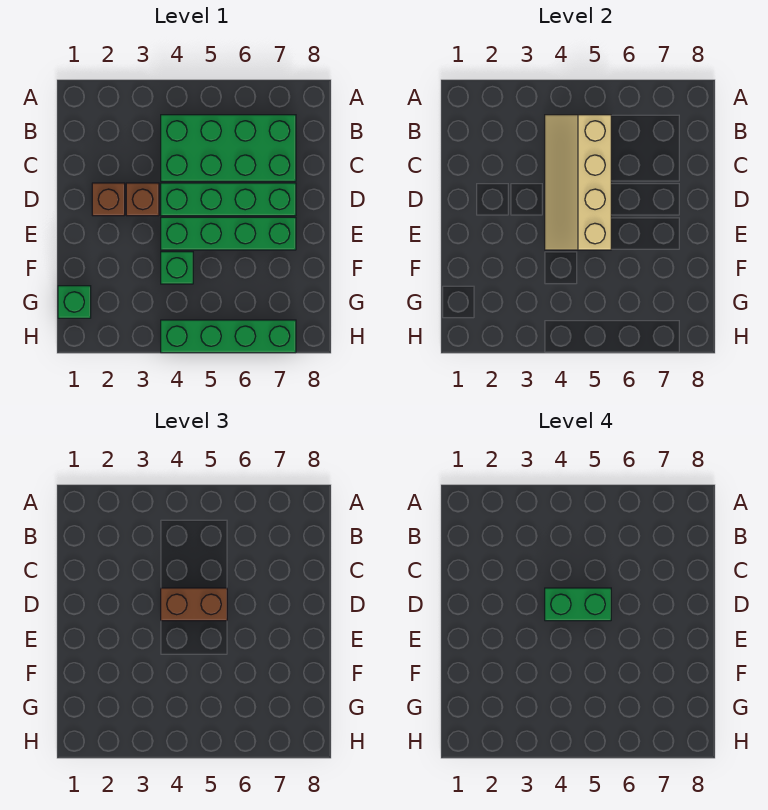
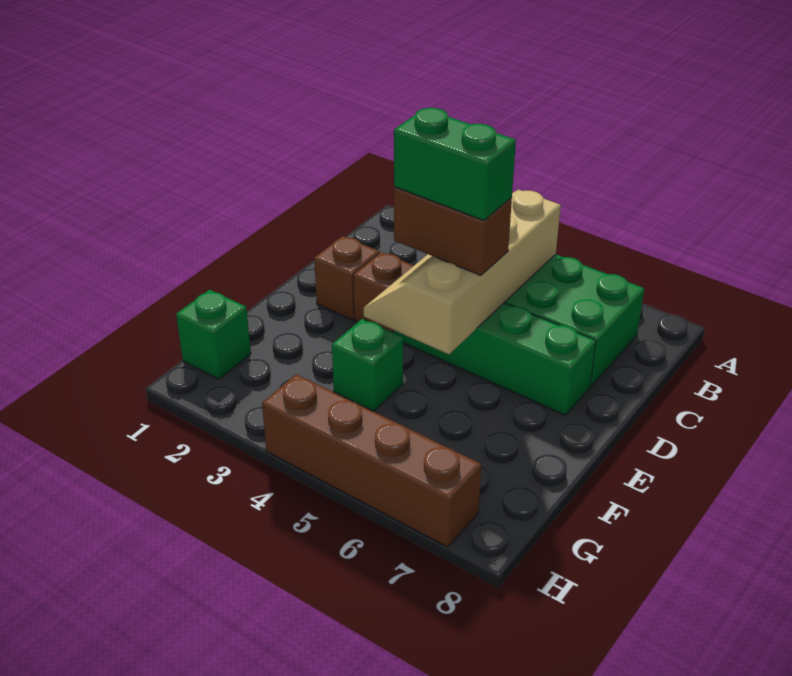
green brick E4:E7 level 1 -> none
green brick H4:H7 level 1 -> brown brick H4:H7 level 1

